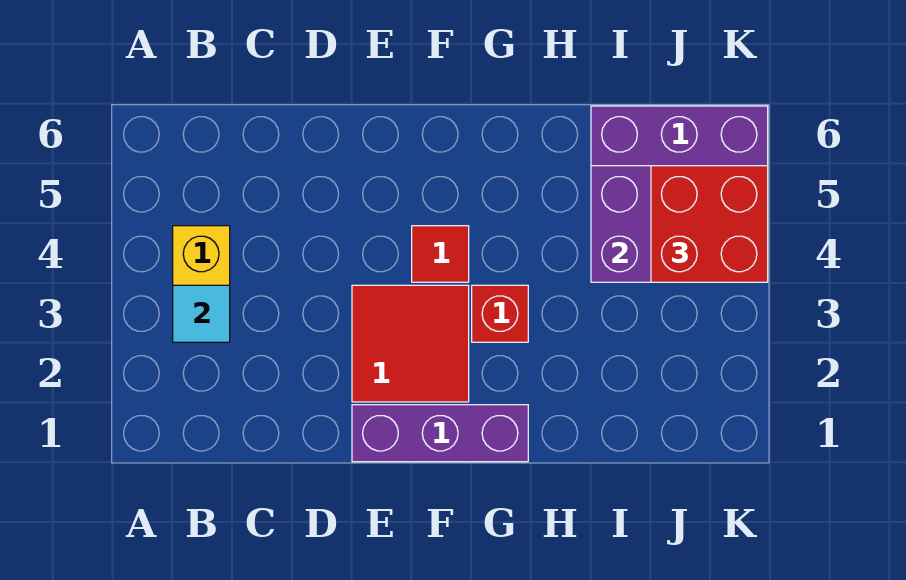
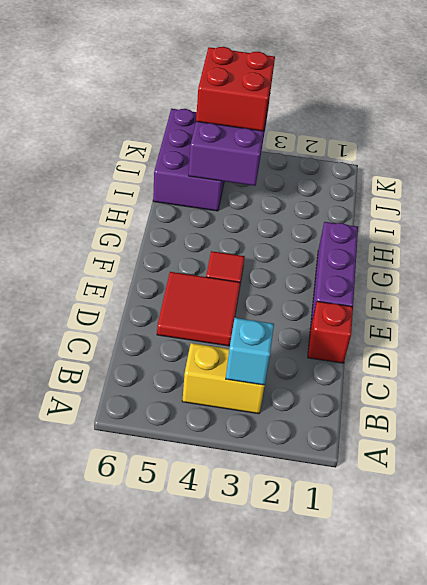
cyan tile B3 level 2 -> cyan brick B3 level 2
red tile E2:F3 level 1 -> red tile D4:E5 level 1
red brick G3 level 1 -> red brick D1 level 1

